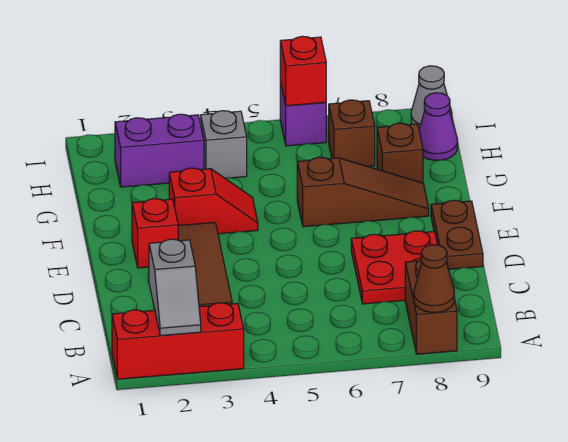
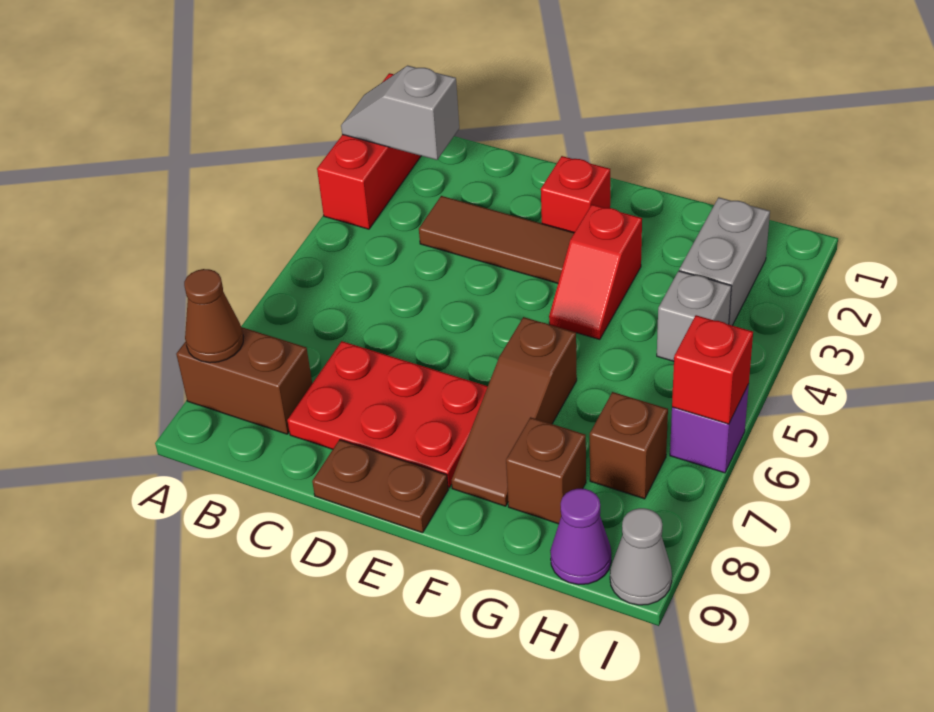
red plate C7:D8 level 1 -> red plate C7:E8 level 1
purple brick H2:H3 level 1 -> grey brick H2:H3 level 1

